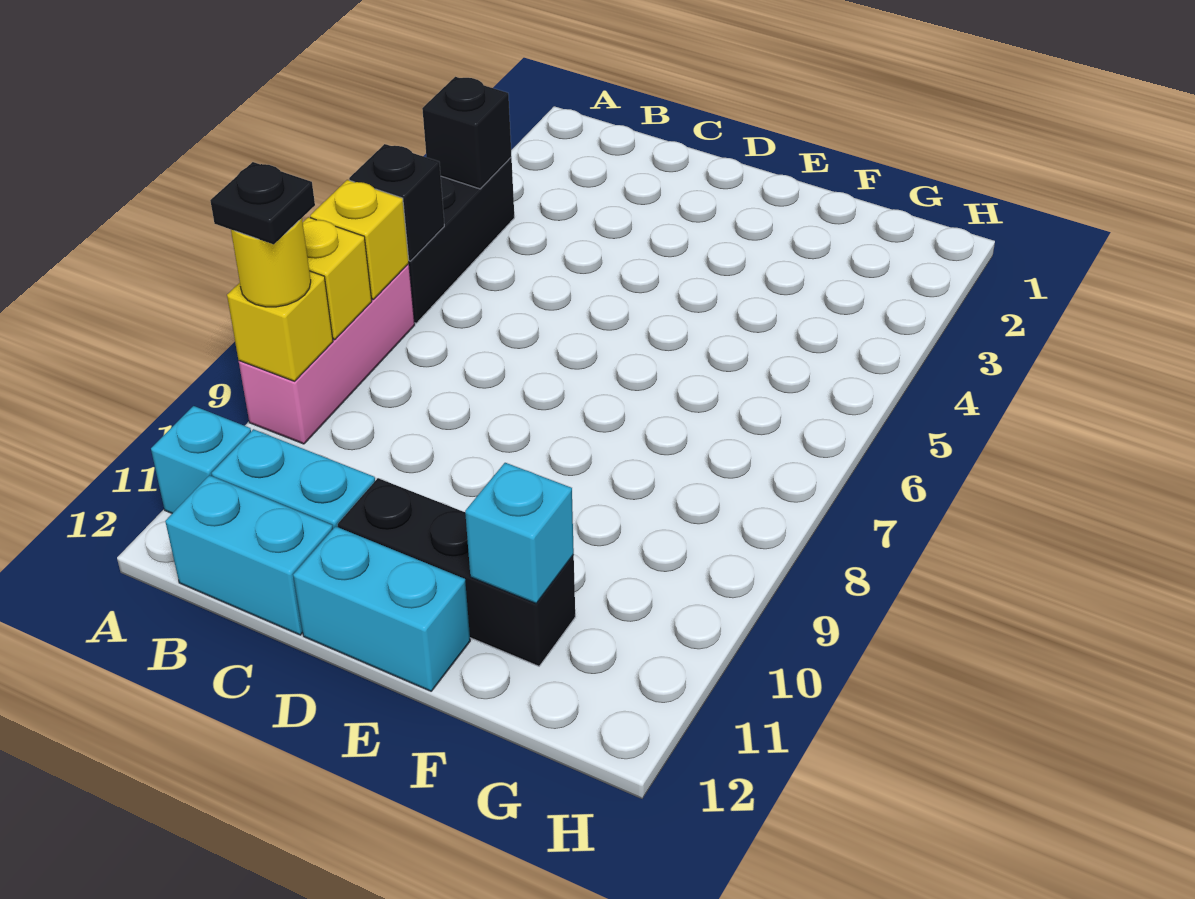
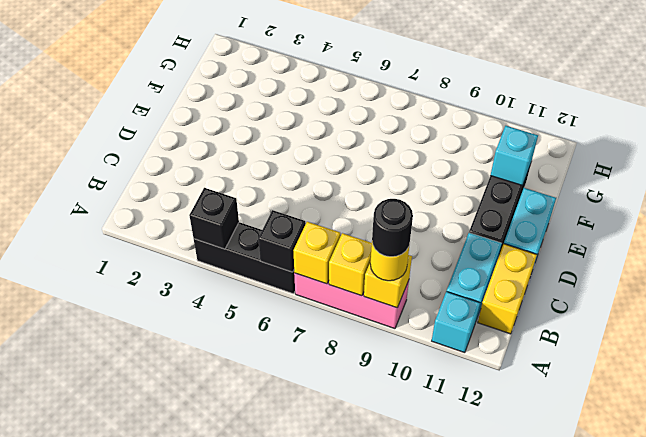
black plate A9 level 4 -> black round brick A9 level 4
cyan brick B12:C12 level 1 -> yellow brick B12:C12 level 1

